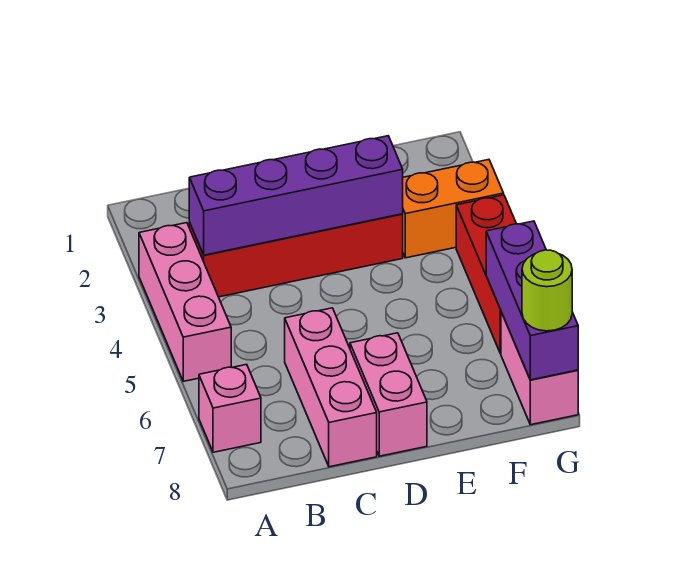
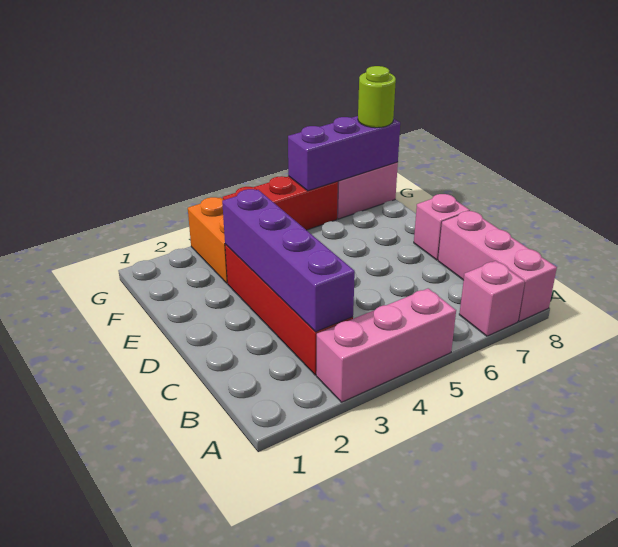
pink brick C6:C8 level 1 -> pink brick A8:C8 level 1
pink brick D7:D8 level 1 -> pink brick D8 level 1

